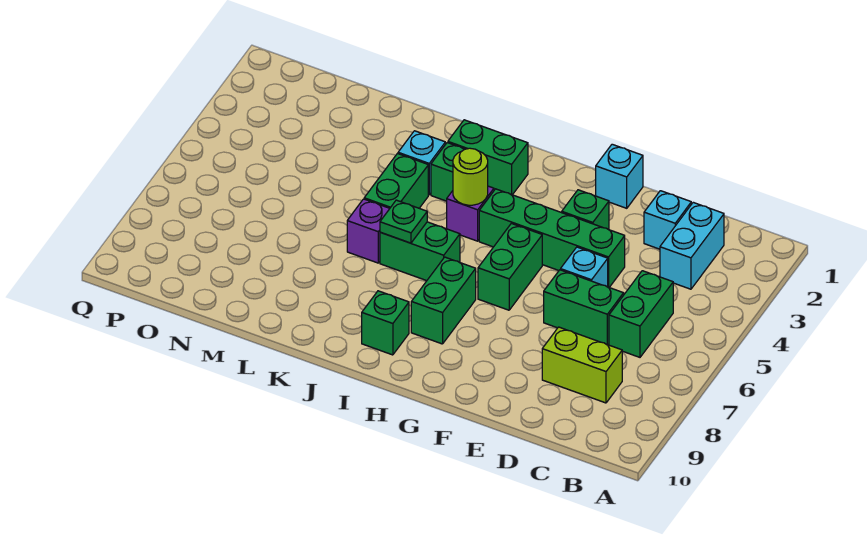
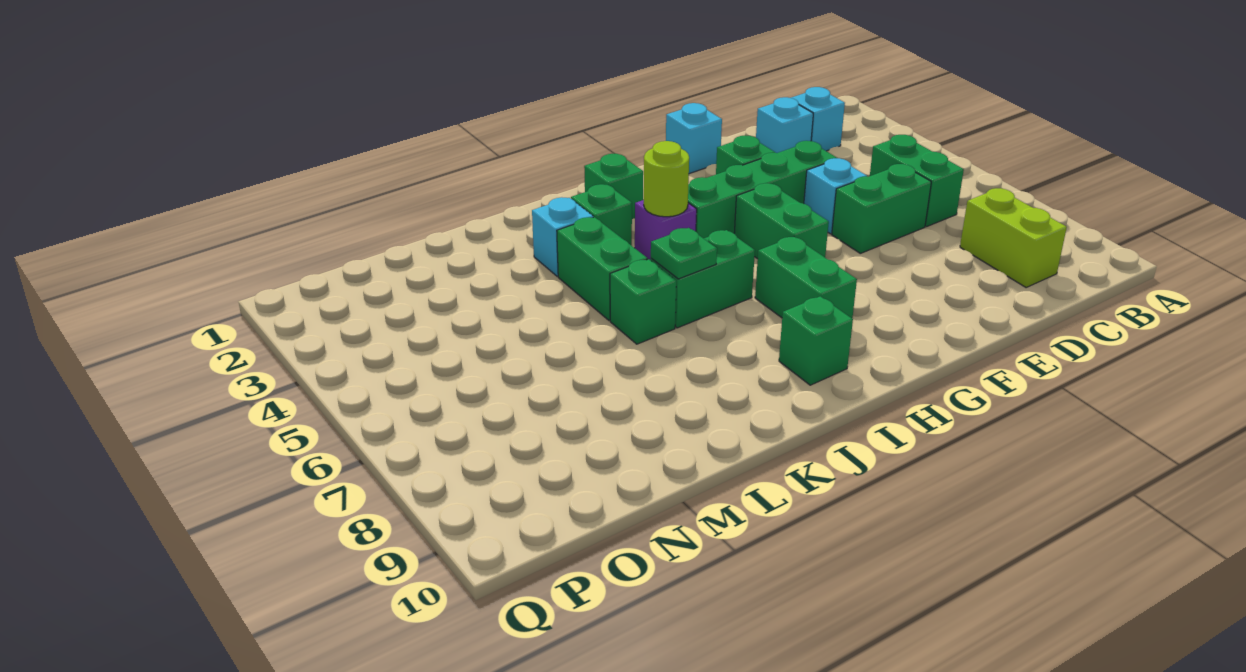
cyan brick C2:C3 level 1 -> cyan brick C2 level 1
lime brick C8:D8 level 1 -> lime brick C8:C9 level 1
green brick I2:J2 level 1 -> green brick I2 level 1
purple brick K6 level 1 -> green brick K6 level 1

